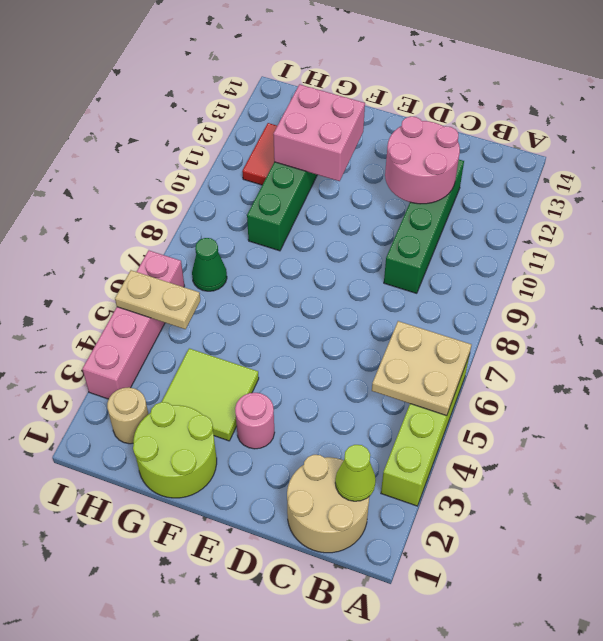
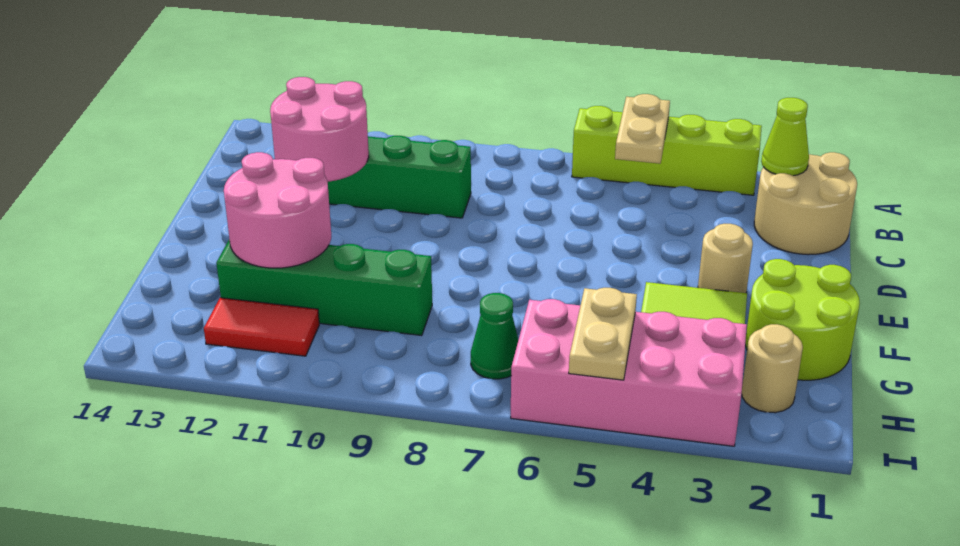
tan plate A5:B6 level 2 -> tan plate A5:B5 level 2
pink round brick E3 level 1 -> tan round brick E3 level 1
pink brick F11:G12 level 2 -> pink round brick F11:G12 level 2
pink brick I3:I6 level 1 -> pink brick H3:I6 level 1

